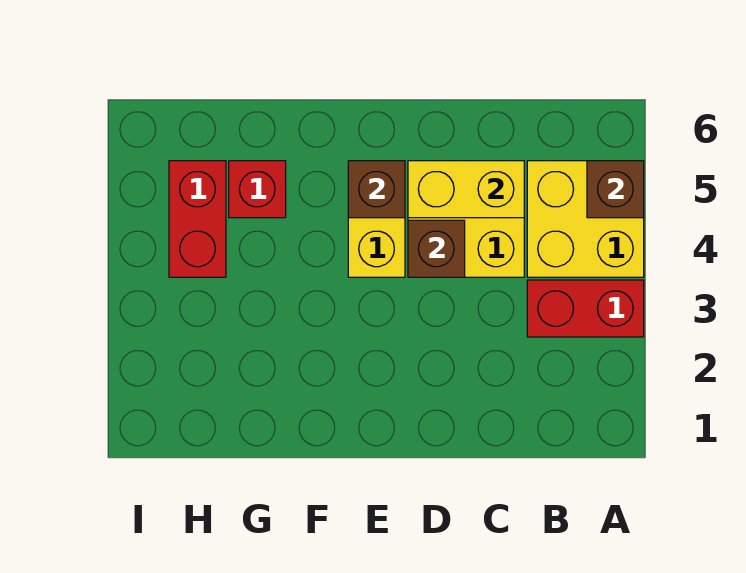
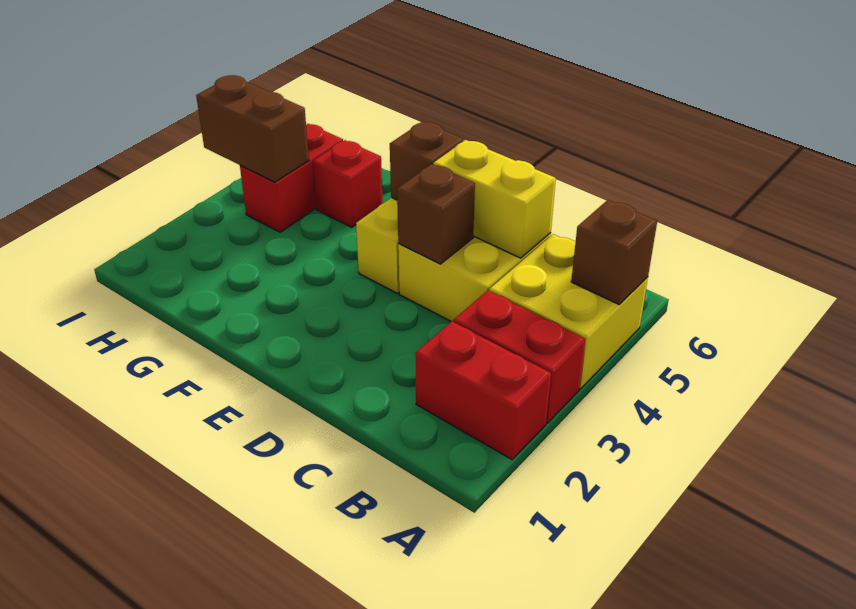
none -> red brick A2:B2 level 1
none -> brown brick H4:I4 level 2

